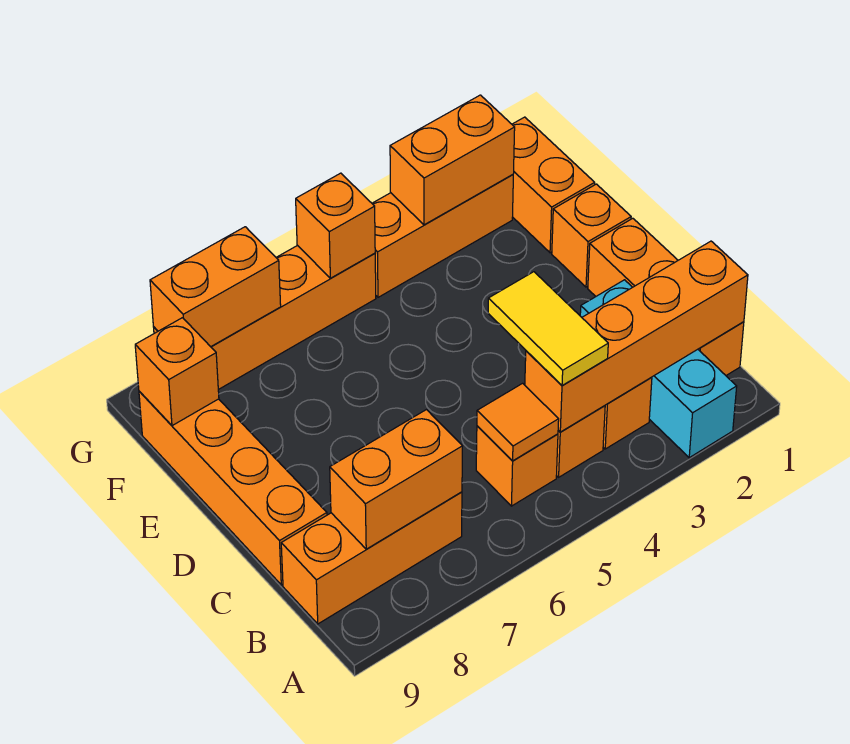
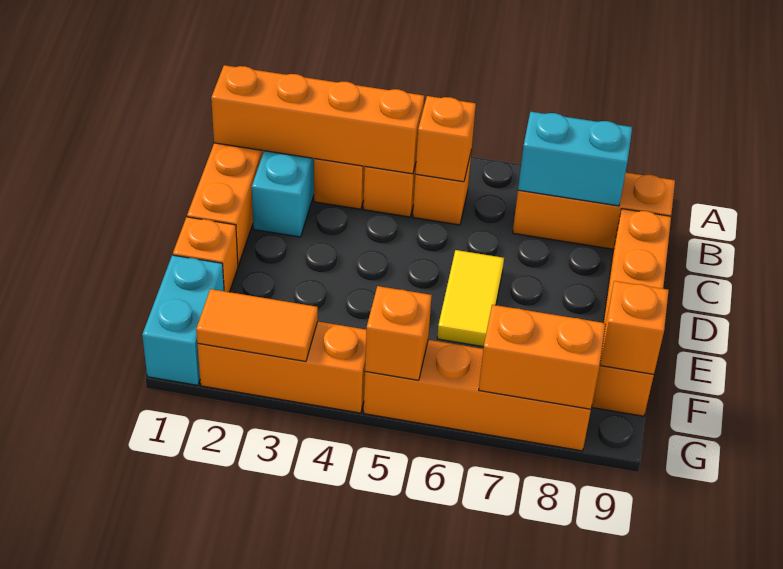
yellow tile B4:C4 level 3 -> yellow tile D6:E6 level 1
orange tile B5 level 2 -> orange brick B5 level 2
orange brick B7:B8 level 2 -> cyan brick B7:B8 level 2
orange brick F1:G1 level 1 -> cyan brick F1:G1 level 1
orange brick G2:G3 level 2 -> orange tile G2:G3 level 2

